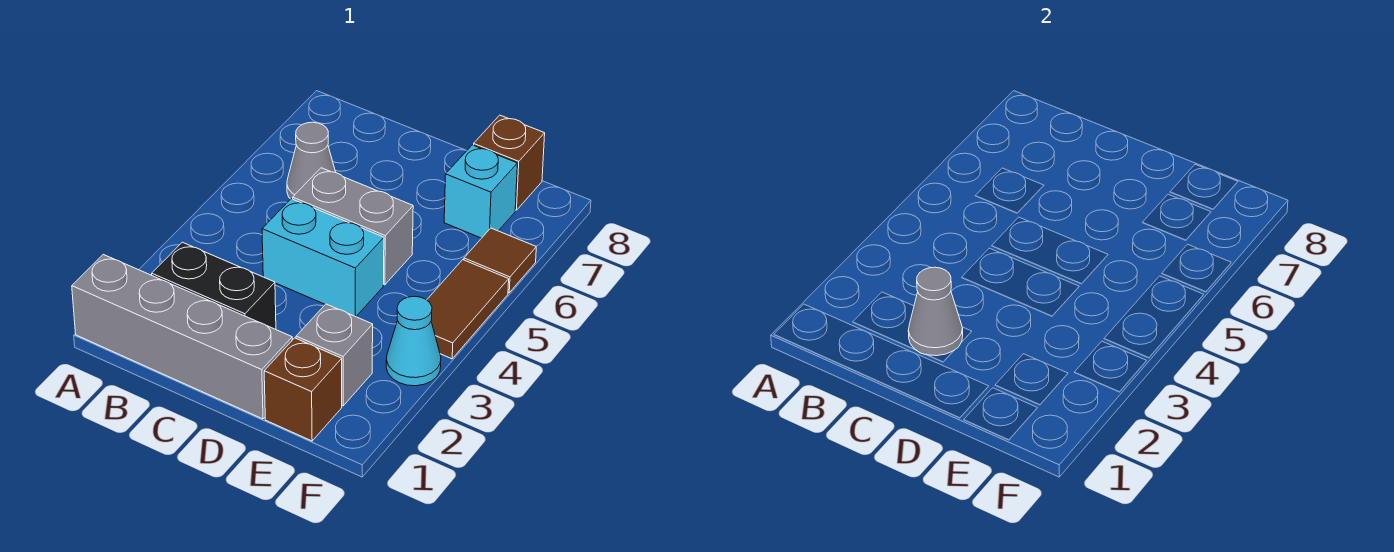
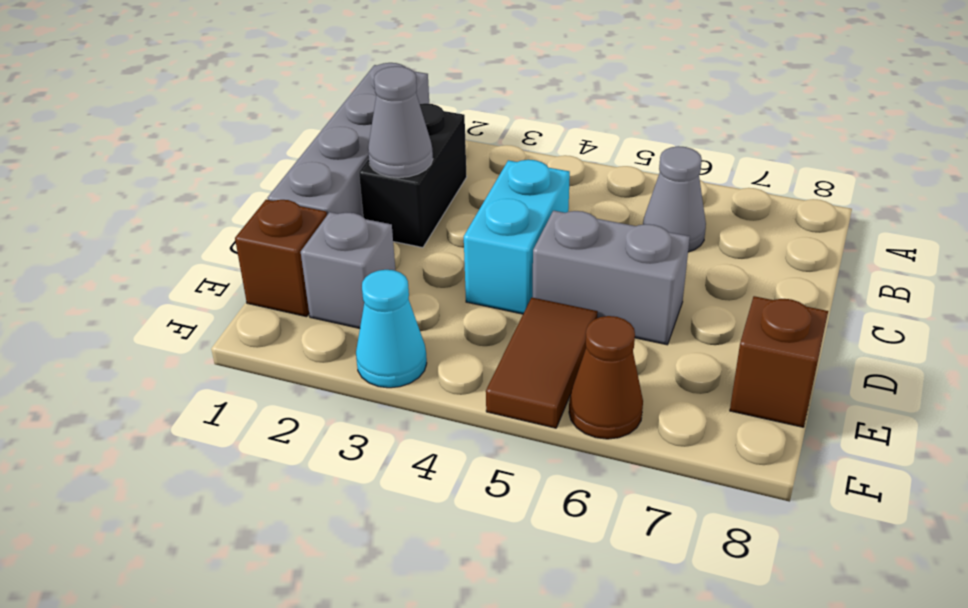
grey brick C5:D5 level 1 -> grey brick D5:D6 level 1
cyan brick E7 level 1 -> none
brown tile F4:F5 level 1 -> brown tile E5:F5 level 1
brown tile F6 level 1 -> brown cone F6 level 1

